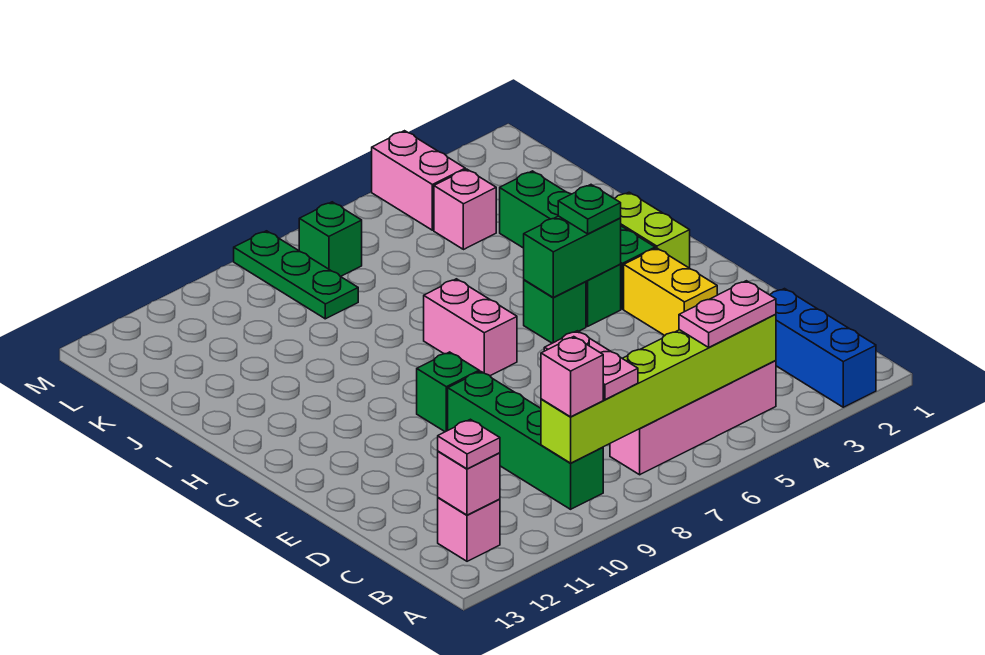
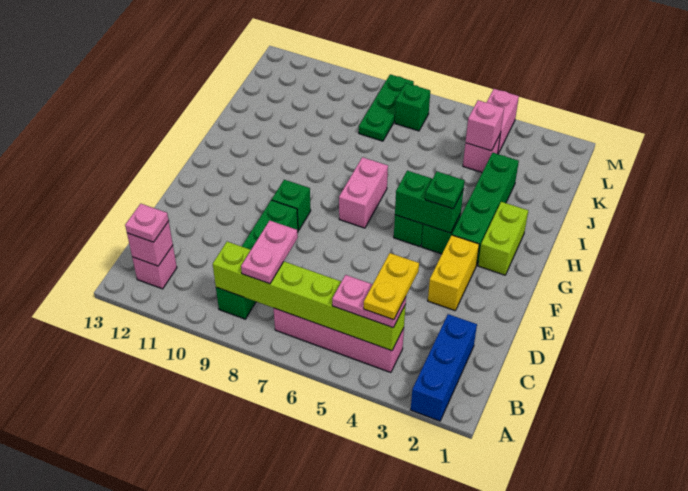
none -> yellow plate B4:C4 level 4
pink brick B9 level 3 -> pink brick K4 level 2

